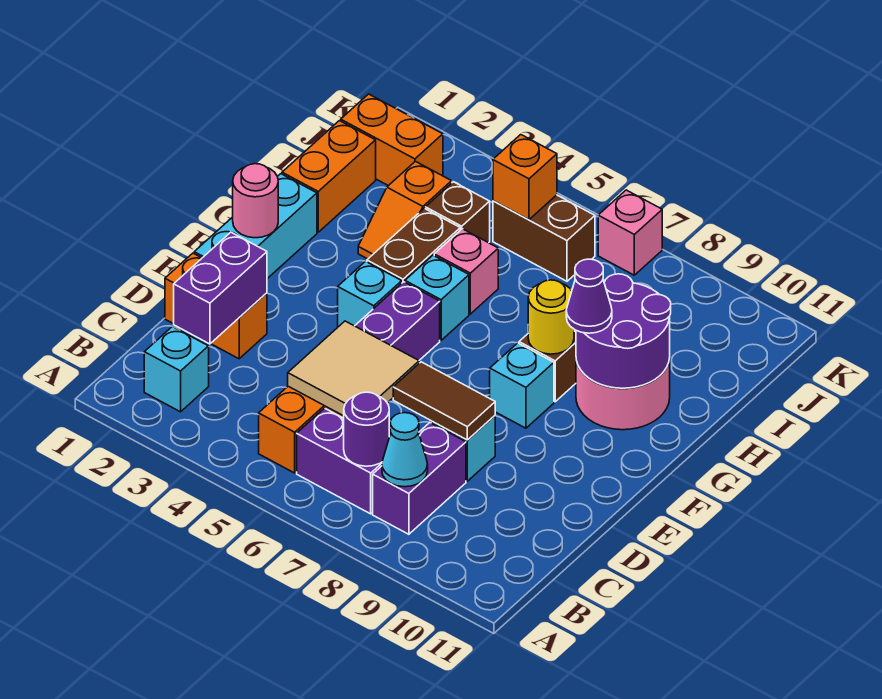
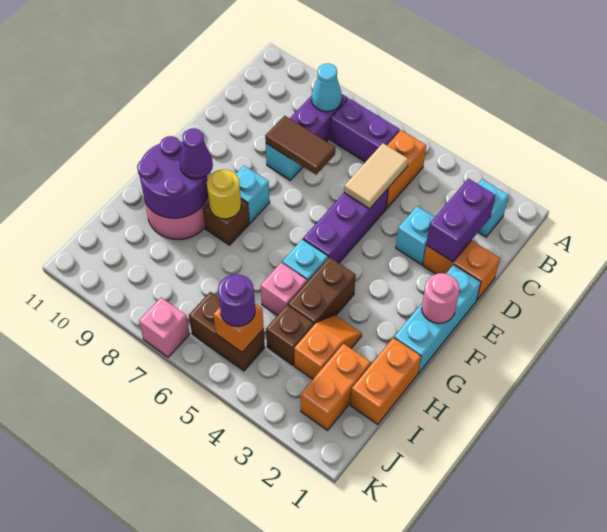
purple round brick B7 level 2 -> purple round brick J5 level 3
tan tile C5:D6 level 2 -> tan tile C5:D5 level 2
cyan brick F4 level 1 -> cyan brick D3 level 1
orange brick J1:J2 level 1 -> orange brick I2:J2 level 1

